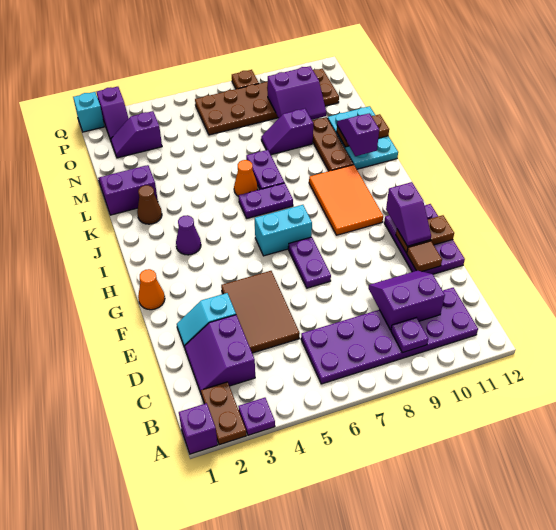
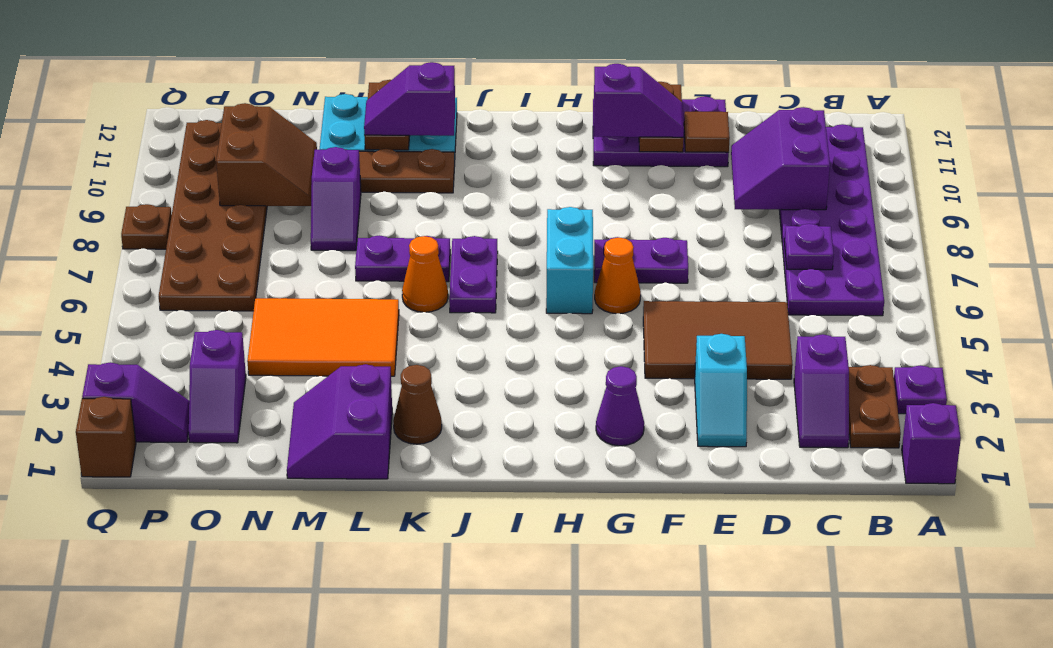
brown plate A2:B2 level 1 -> brown plate B2:B3 level 1
purple plate B9 level 2 -> purple plate C7 level 2
purple slope C2:D3 level 1 top 3 -> purple slope C2:C3 level 1 top 3
orange cone G1 level 1 -> orange cone G6 level 1
orange tile H9:J10 level 1 -> orange tile L4:N5 level 1
purple cone I3 level 1 -> purple cone G2 level 1
purple slope N9:O10 level 2 top O -> brown slope N9:O10 level 2 top O
cyan brick Q1 level 1 -> brown brick Q1 level 1

